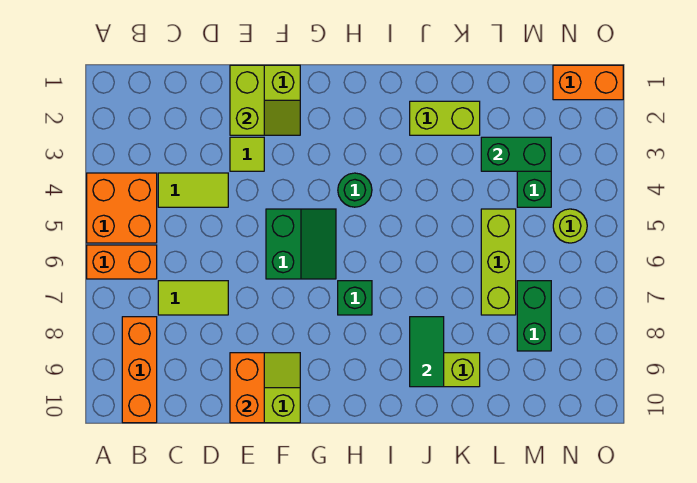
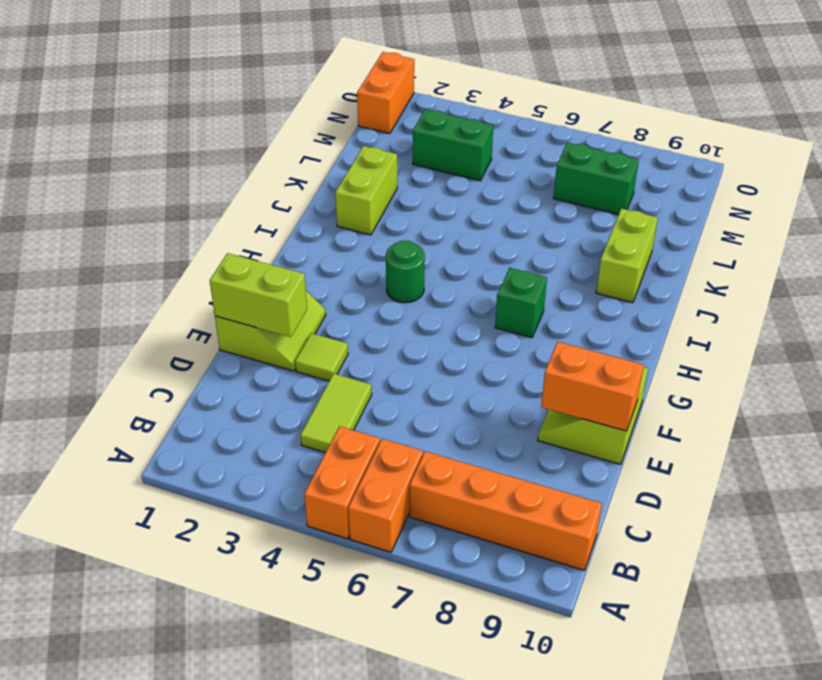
orange brick A4:B5 level 1 -> orange brick A5:B5 level 1
orange brick B8:B10 level 1 -> orange brick B7:B10 level 1
lime tile C7:D7 level 1 -> none
green slope F5:G6 level 1 top F -> none
green tile J8:J9 level 2 -> none
green brick L3:M3 level 2 -> none
lime brick L5:L7 level 1 -> none
lime round brick N5 level 1 -> none

